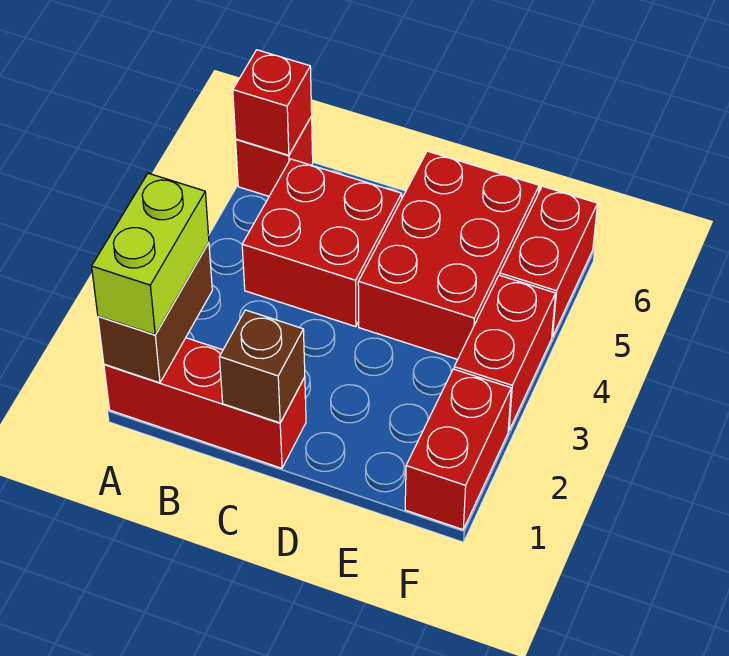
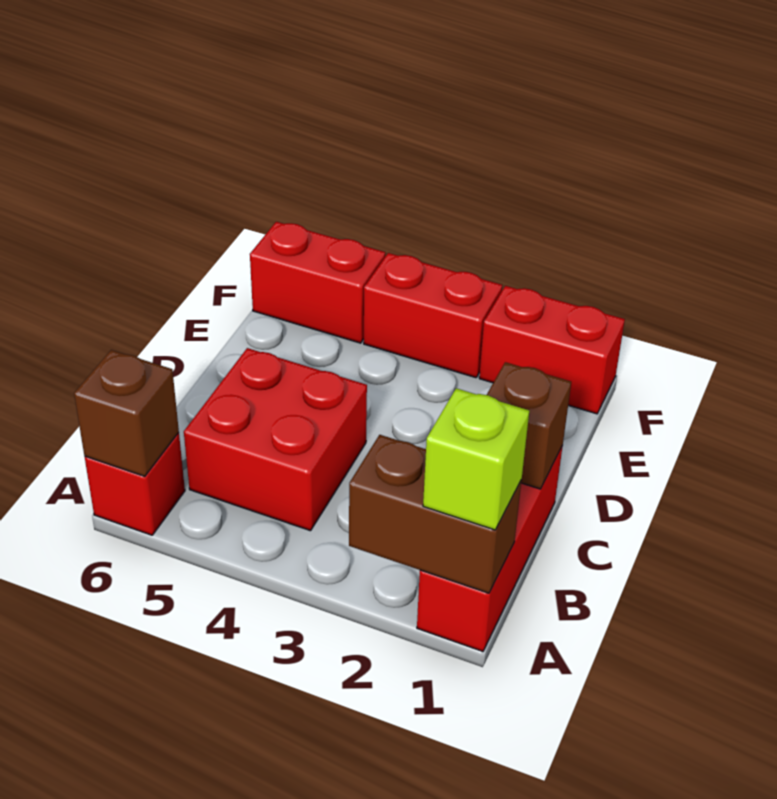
lime brick A1:A2 level 3 -> lime brick A1 level 3
red brick A6 level 2 -> brown brick A6 level 2
red brick D4:E6 level 1 -> none

